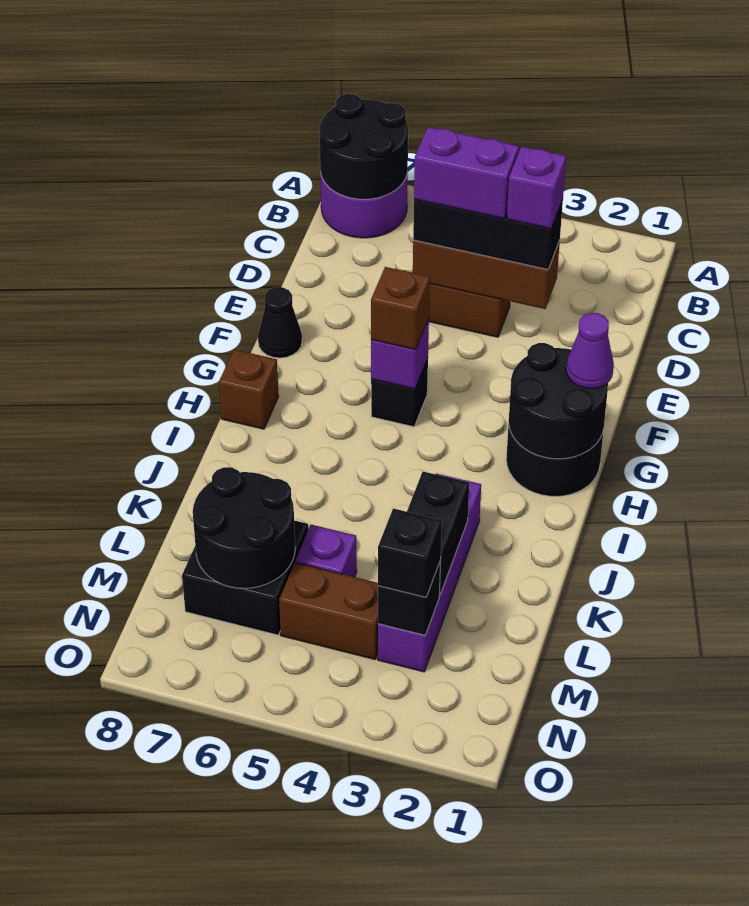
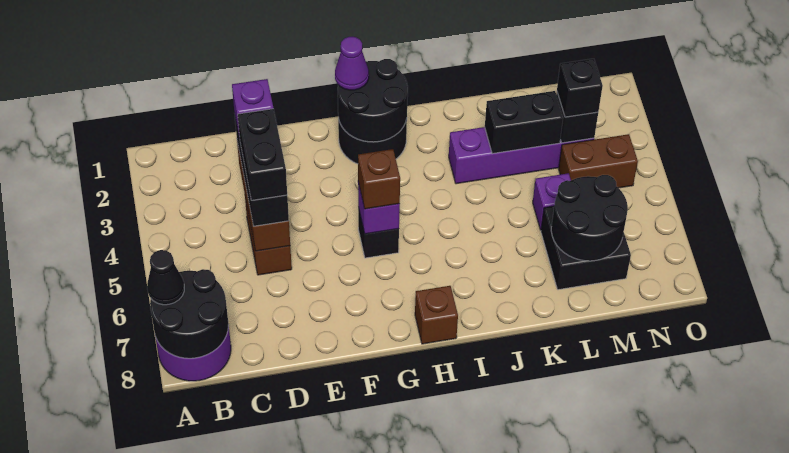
purple brick D4:D5 level 4 -> black brick D4:D5 level 4
black cone F8 level 1 -> black cone A7 level 3
brown brick M4:M5 level 1 -> brown brick M4:N4 level 1

